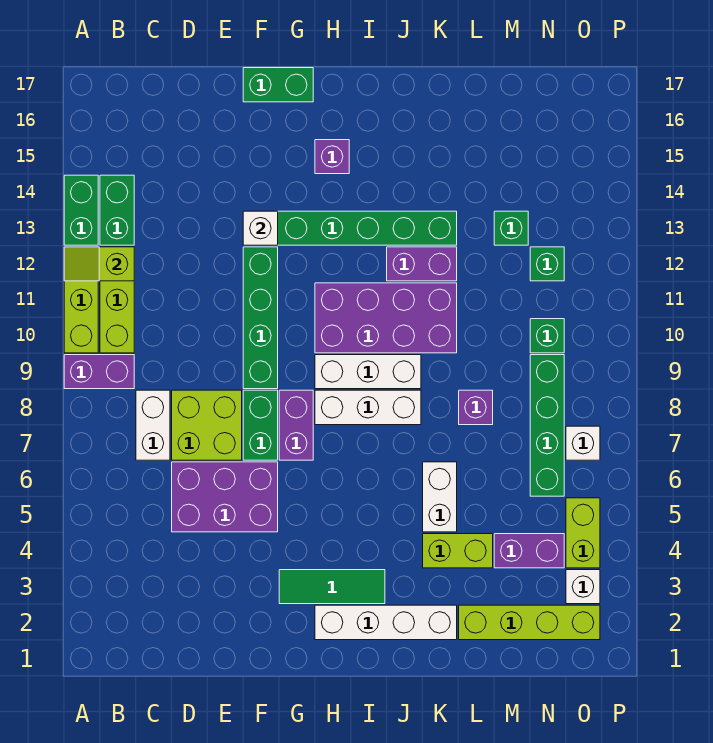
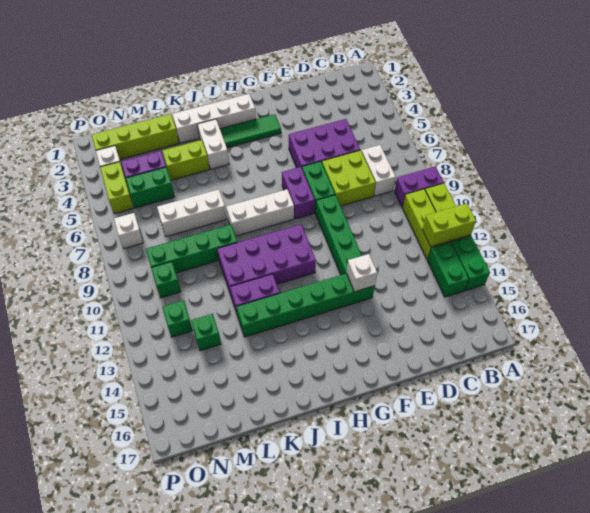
lime slope A12:B12 level 2 top B -> lime brick A12:B12 level 2
green brick F17:G17 level 1 -> green brick M5:N5 level 1
white brick H9:J9 level 1 -> white brick K7:M7 level 1
purple brick H15 level 1 -> none
white brick K5:K6 level 1 -> white brick J3:J4 level 1
purple brick L8 level 1 -> none
green brick N6:N9 level 1 -> green brick K9:N9 level 1

